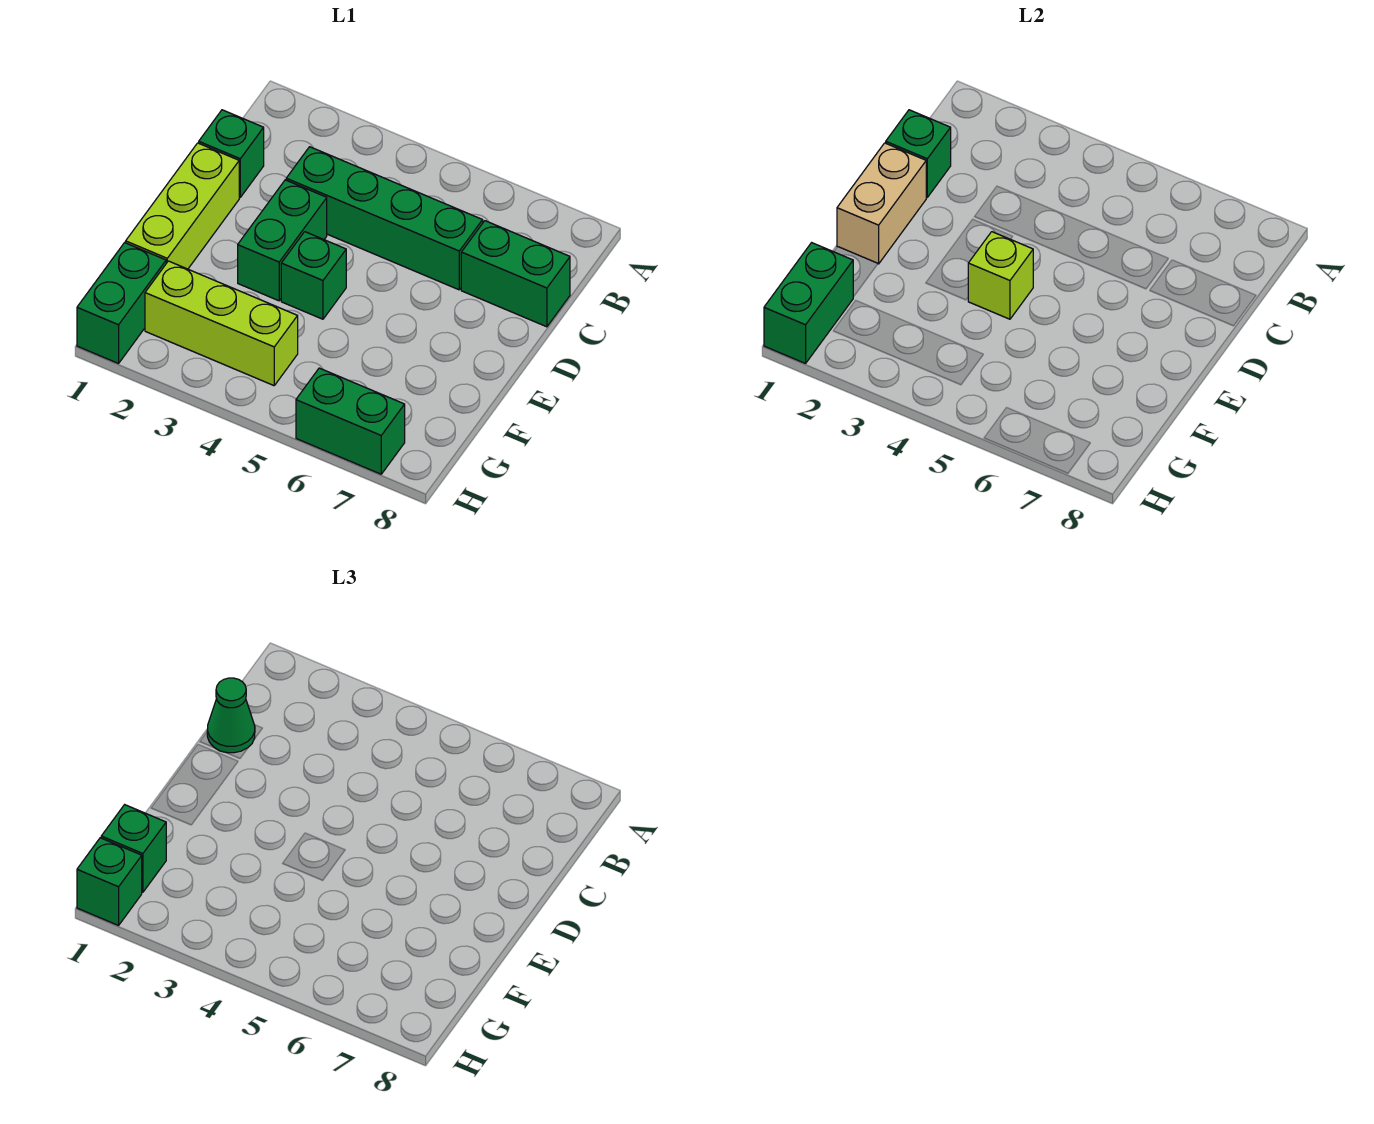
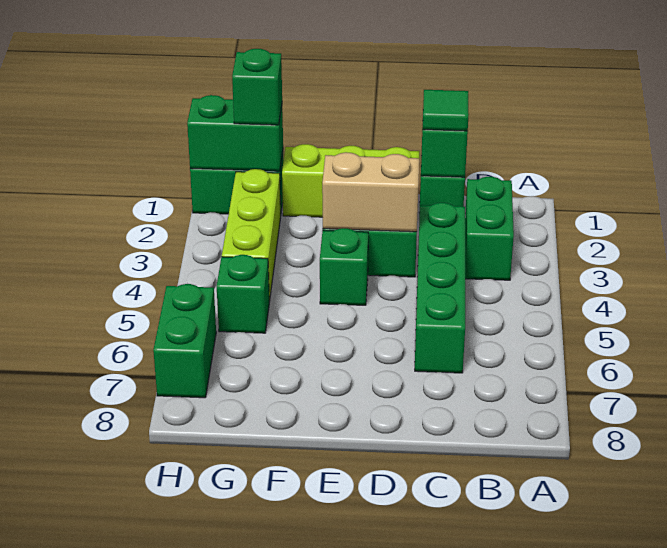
green cone C1 level 3 -> green tile C1 level 3
green brick C7:C8 level 1 -> green brick B2:B3 level 1
tan brick D1:E1 level 2 -> tan brick D3:E3 level 2
lime brick E4 level 2 -> none
green brick H1 level 3 -> green brick G5 level 1

